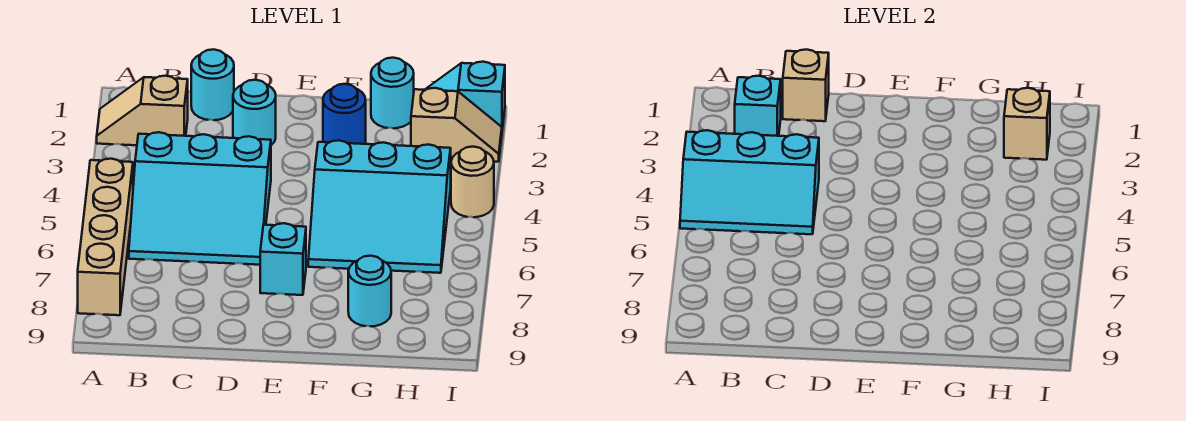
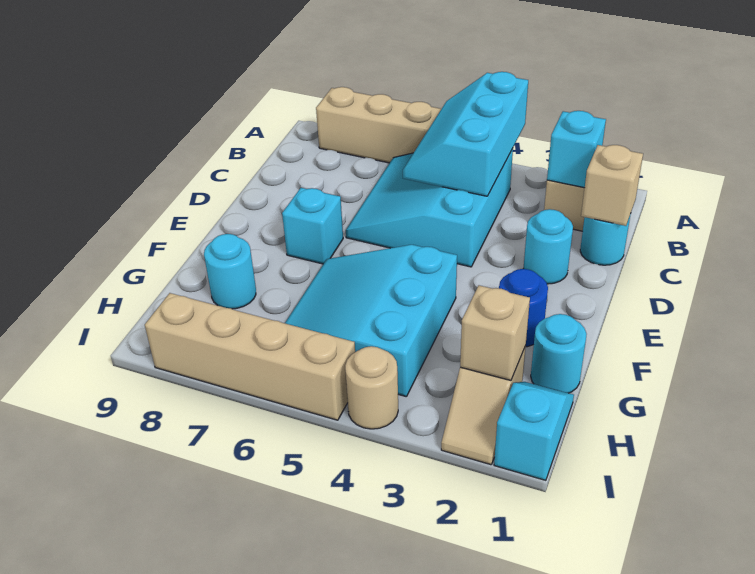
none -> tan brick I5:I8 level 1

